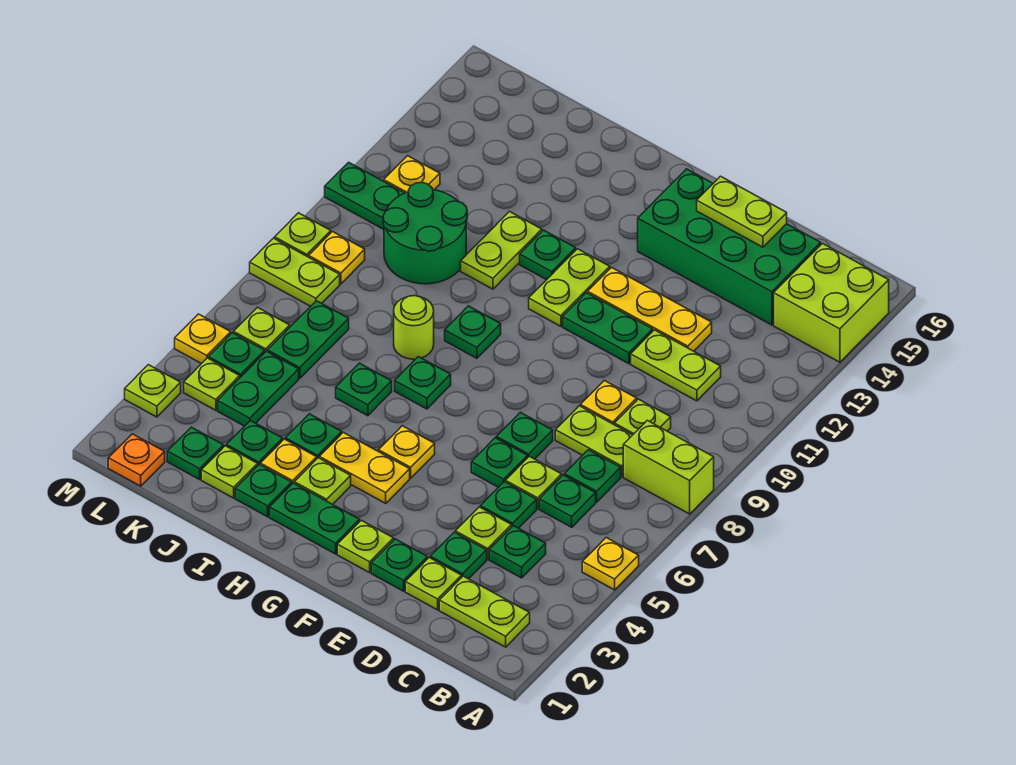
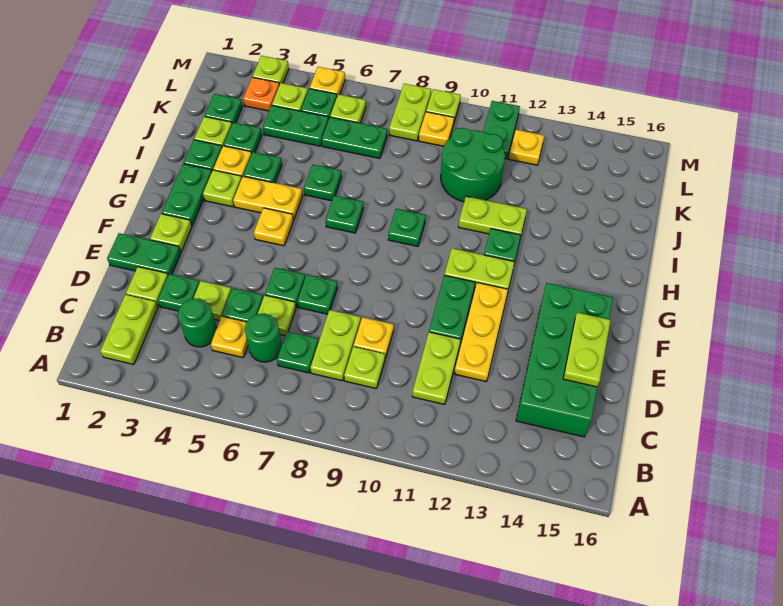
yellow plate A5 level 1 -> yellow plate C5 level 1
lime brick A8:B8 level 1 -> none
lime brick A14:B15 level 1 -> none
green plate C4 level 1 -> green round brick C4 level 1
green plate C6 level 1 -> green round brick C6 level 1
green plate E2 level 1 -> green plate E1:E2 level 1
yellow plate G4:H4 level 1 -> yellow plate H4:H5 level 1
lime round brick I8 level 1 -> none
orange plate L1 level 1 -> orange plate L3 level 1

